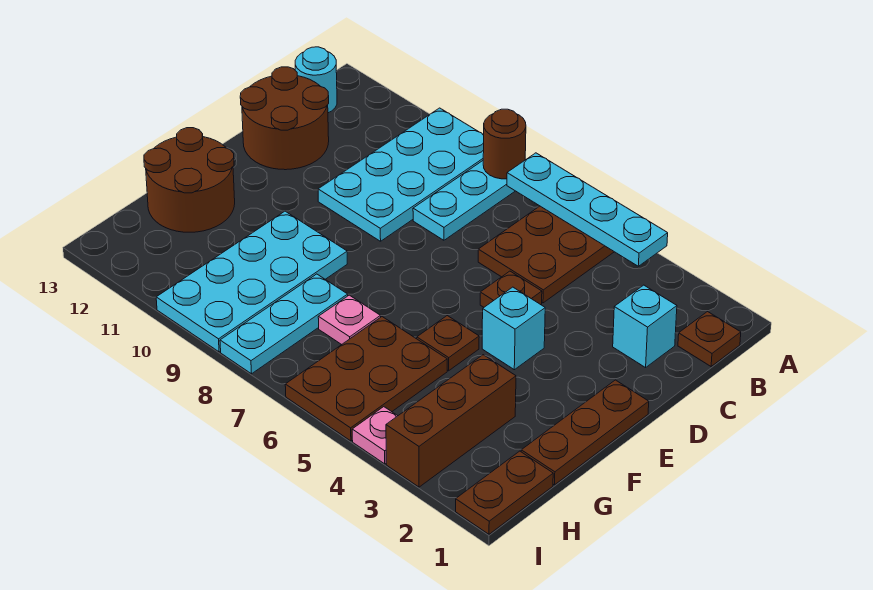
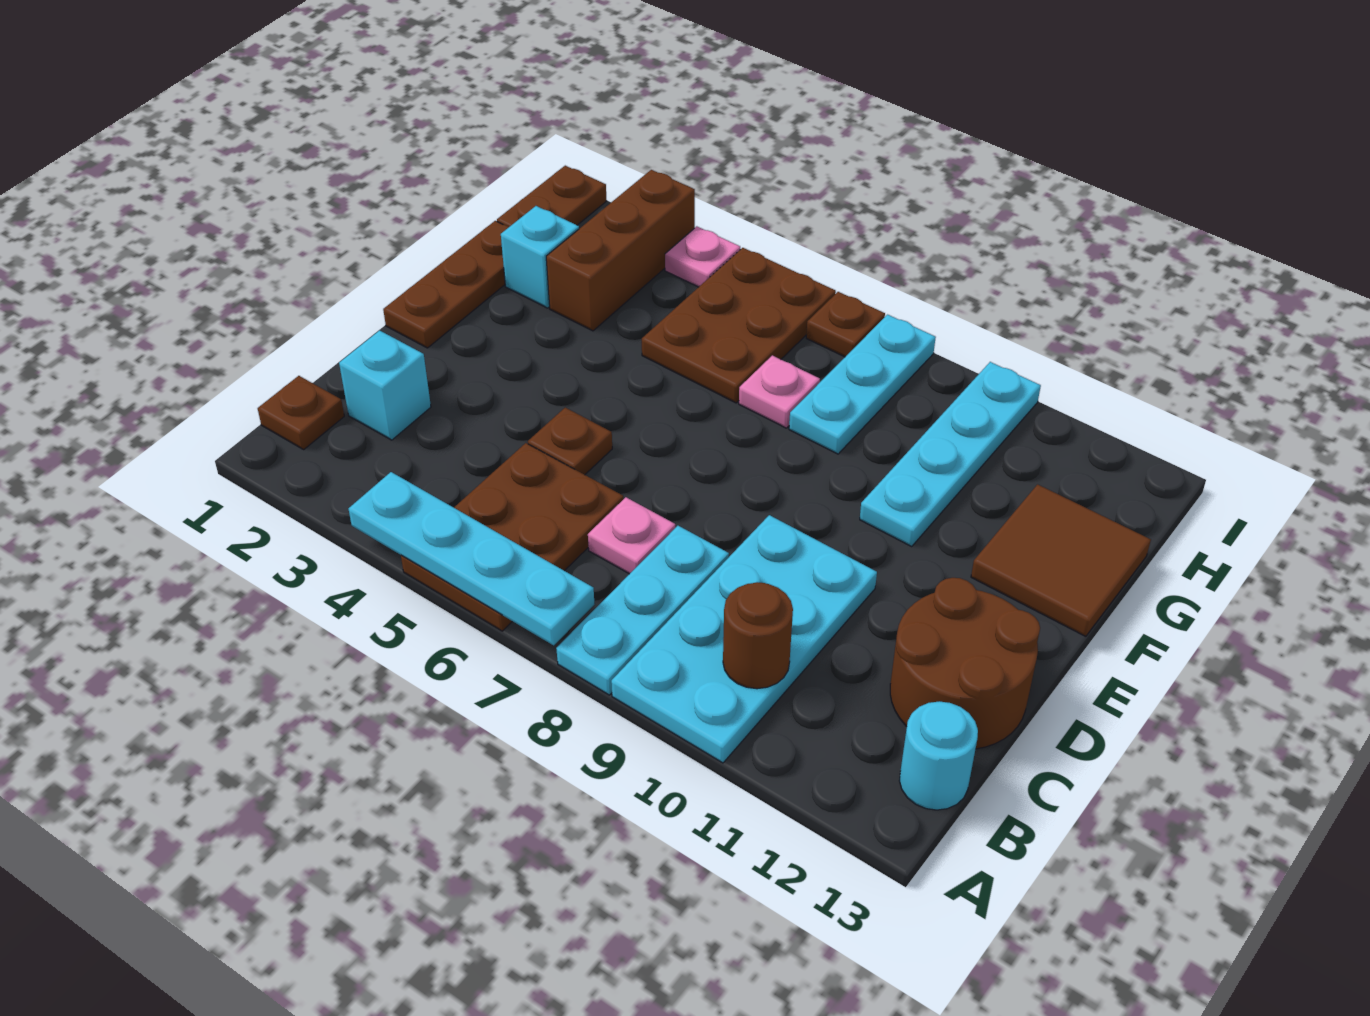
brown round brick A8 level 2 -> brown round brick B10 level 2
none -> pink plate C7 level 1
cyan brick E4 level 1 -> cyan brick G2 level 1
brown plate F5 level 1 -> brown plate I7 level 1
cyan plate F9:I10 level 1 -> cyan plate F10:I10 level 1
brown round brick F12:G13 level 1 -> brown tile F12:G13 level 1

